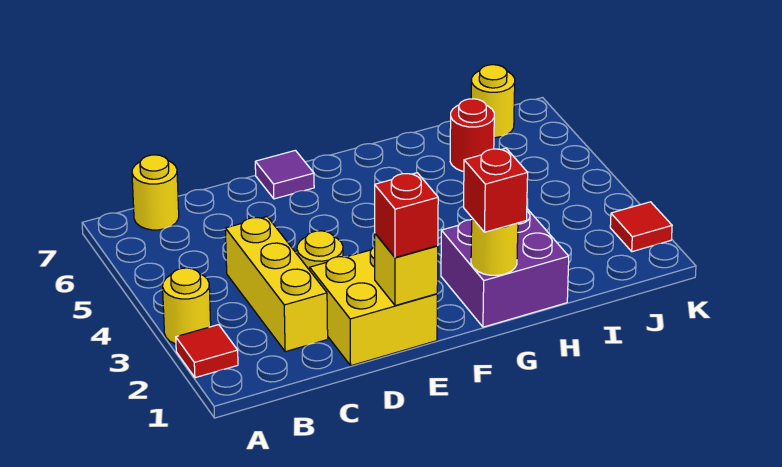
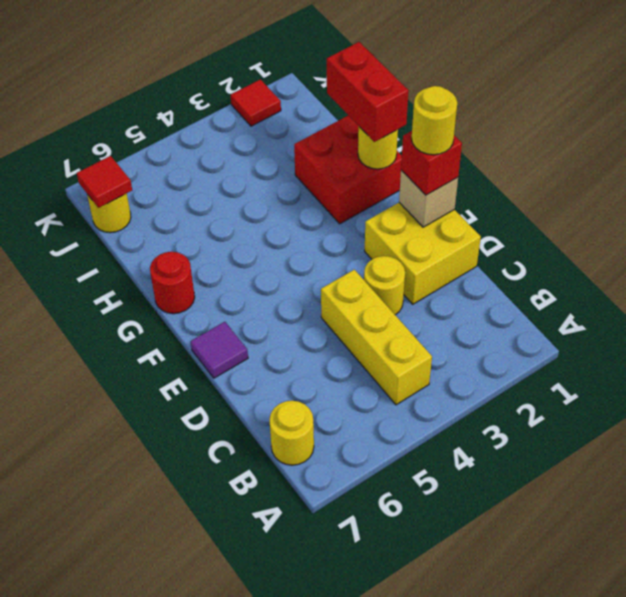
red tile A2 level 1 -> red tile J7 level 2
yellow round brick A3 level 1 -> yellow round brick E1 level 4
yellow brick C2:C4 level 1 -> yellow brick B4:D4 level 1
yellow brick E1 level 2 -> tan brick E1 level 2
purple brick G1:H2 level 1 -> red brick G1:H2 level 1
red brick G1 level 3 -> red brick G1:H1 level 3
red round brick I6 level 1 -> red round brick G7 level 1

